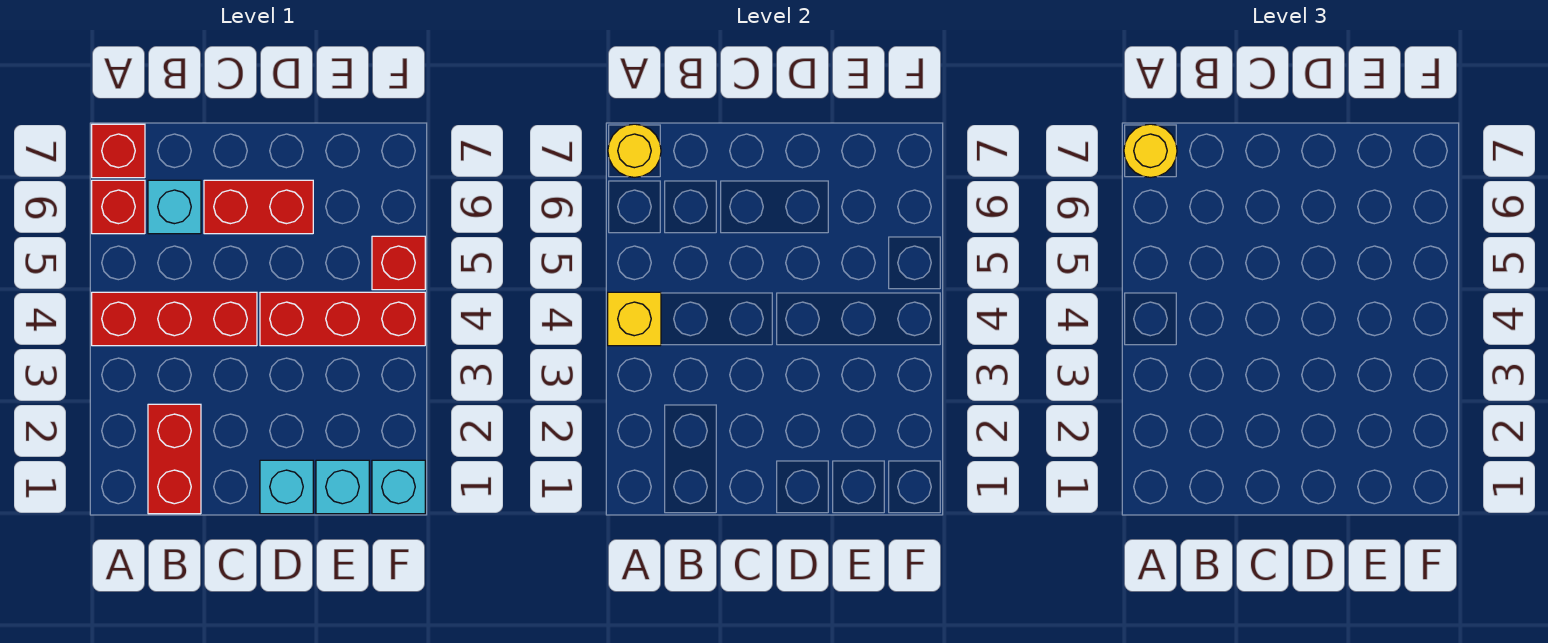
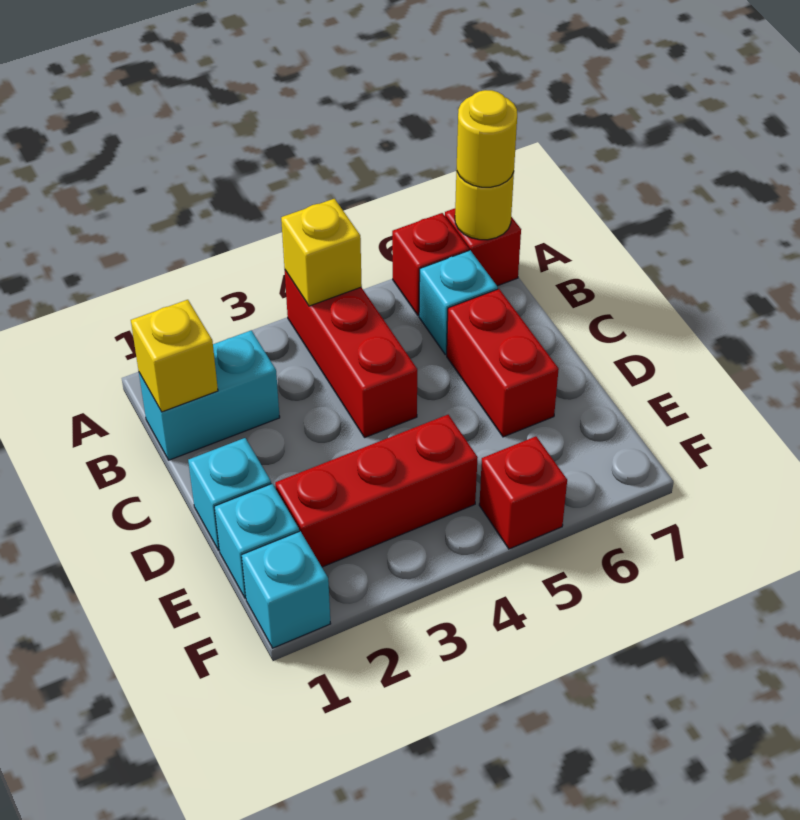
red brick B1:B2 level 1 -> cyan brick B1:B2 level 1
none -> yellow brick B1 level 2
red brick D4:F4 level 1 -> red brick E2:E4 level 1

